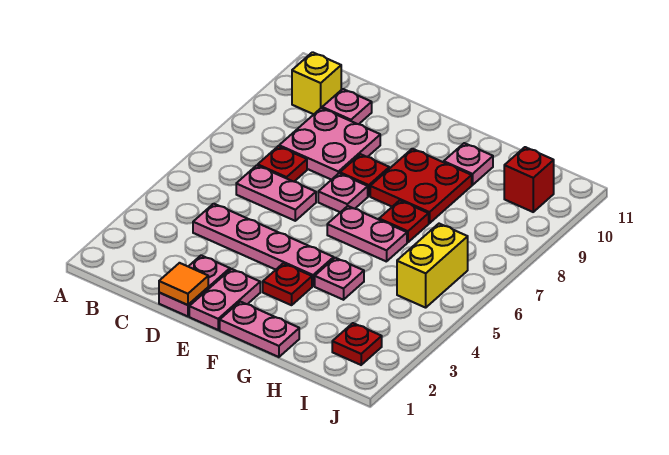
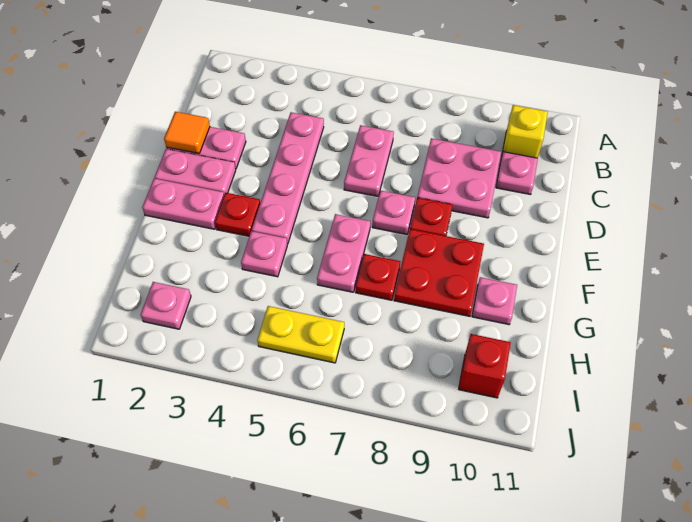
red plate C7 level 1 -> none
pink plate F1:G1 level 1 -> pink plate F1:F2 level 1
red plate I2 level 1 -> pink plate I2 level 1
yellow brick I5:I6 level 1 -> yellow plate I5:I6 level 1

